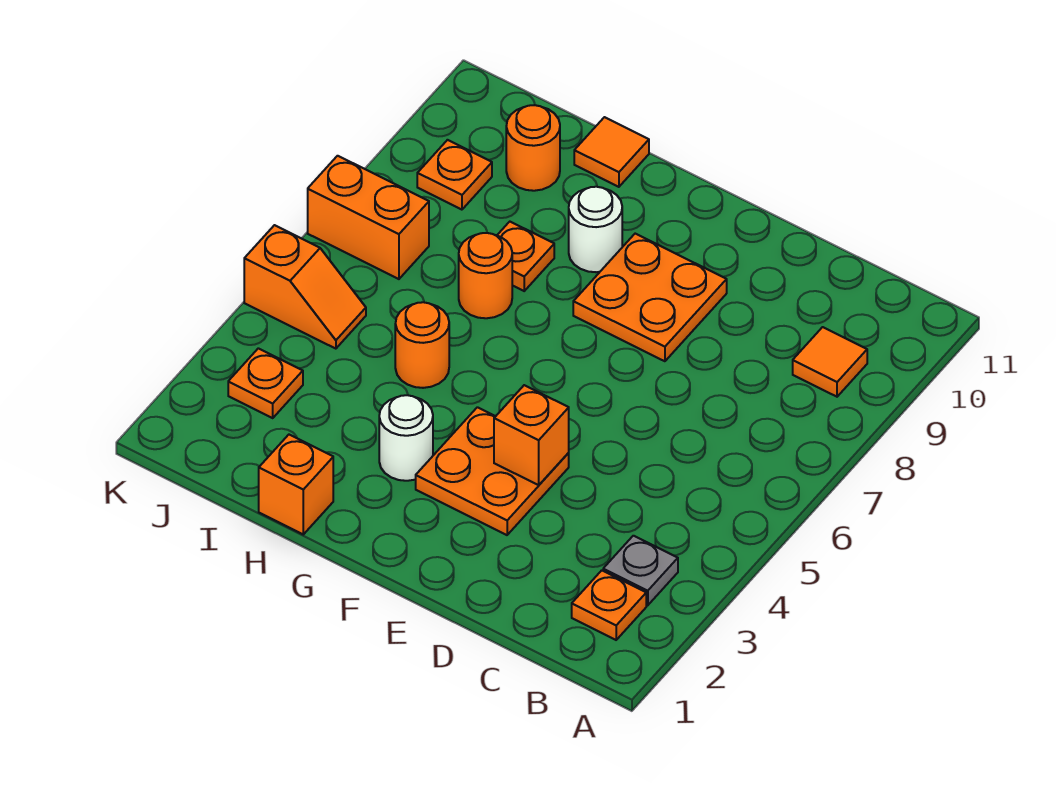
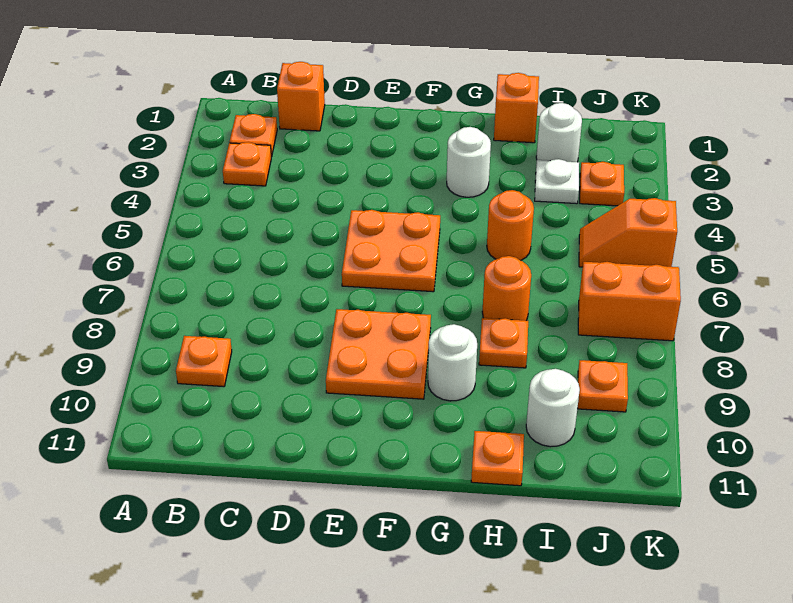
grey plate B3 level 1 -> orange plate B3 level 1
orange tile B9 level 1 -> orange plate B9 level 1
orange plate E3:F4 level 1 -> orange plate E5:F6 level 1
orange brick E4 level 2 -> orange brick C1 level 1
orange tile H11 level 1 -> orange plate H11 level 1
none -> white round brick I2 level 1
none -> white plate I3 level 1
orange round brick I10 level 1 -> white round brick I10 level 1

